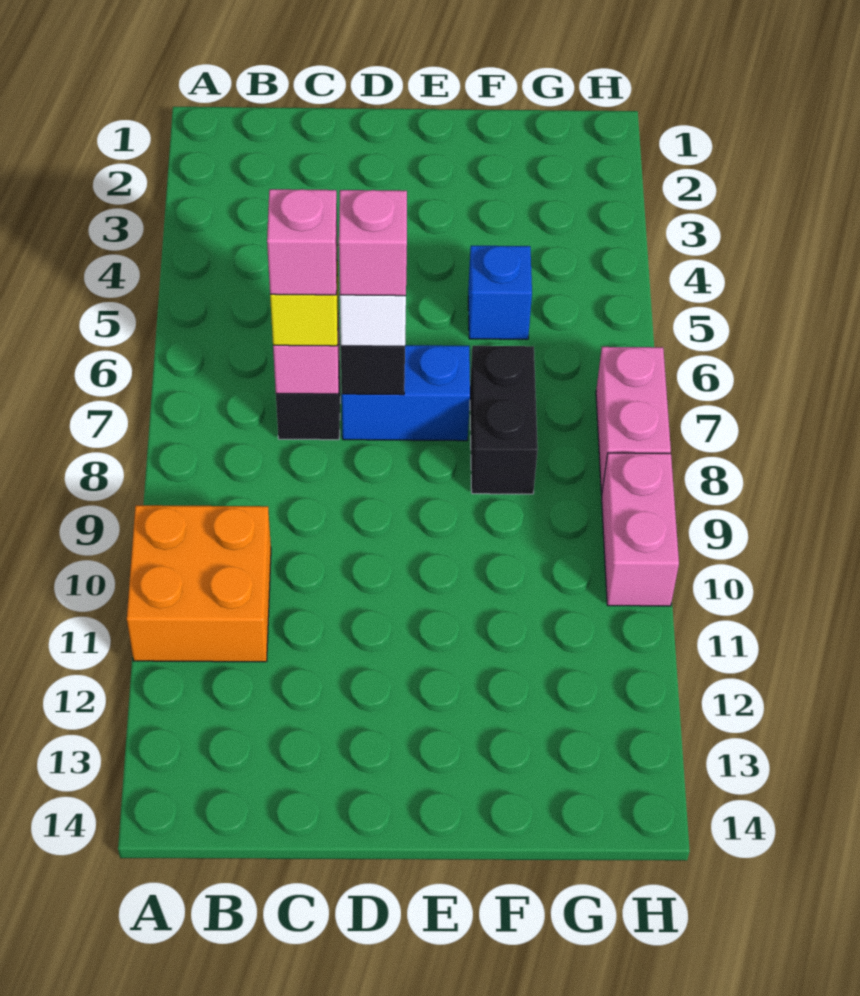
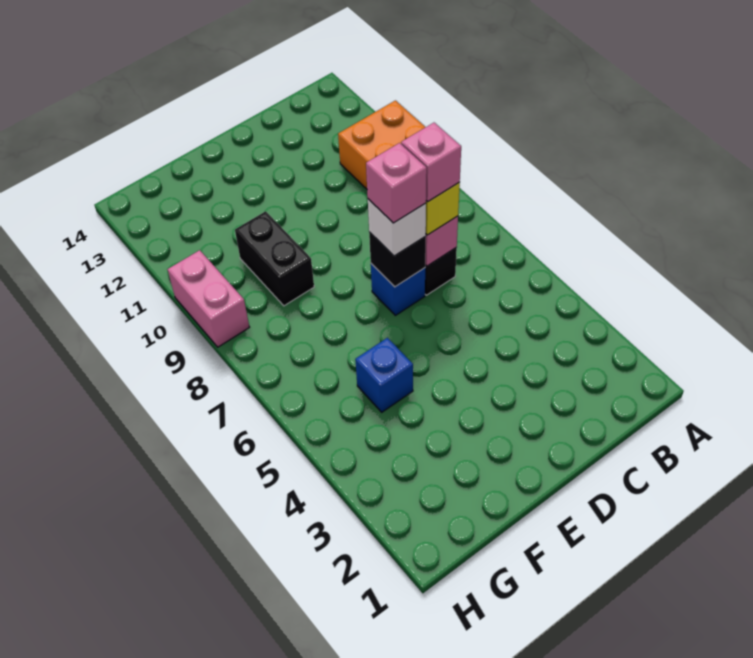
blue brick D7:E7 level 1 -> blue brick D7 level 1
black brick F7:F8 level 1 -> black brick F9:F10 level 1
pink brick H7:H8 level 1 -> none

